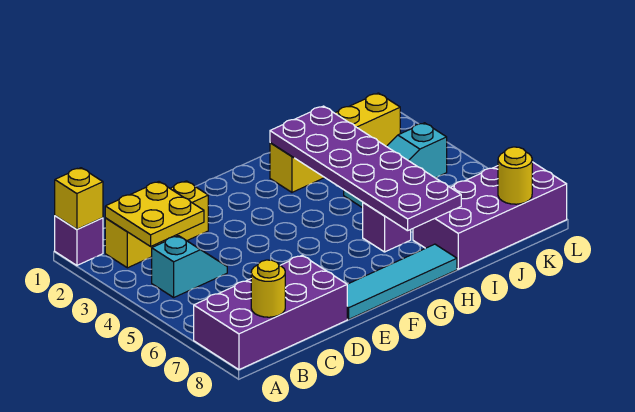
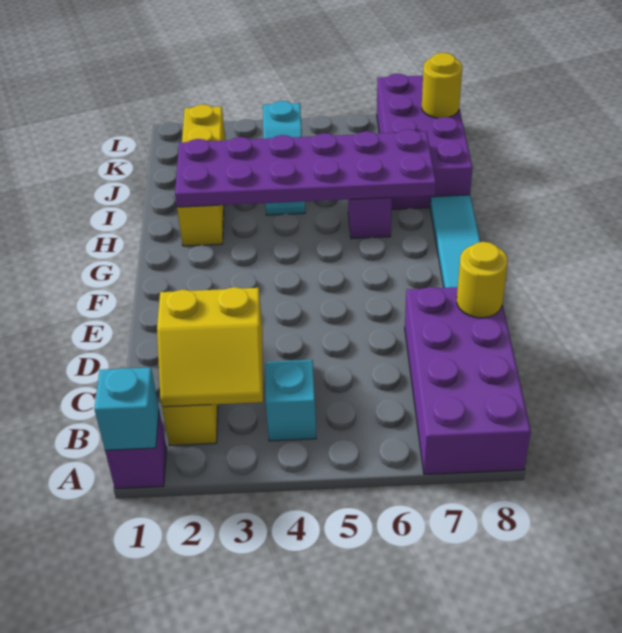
yellow brick A1 level 2 -> cyan brick A1 level 2
yellow plate B2:C3 level 2 -> yellow slope B2:C3 level 2 top C
yellow round brick B8 level 2 -> yellow round brick D8 level 2

